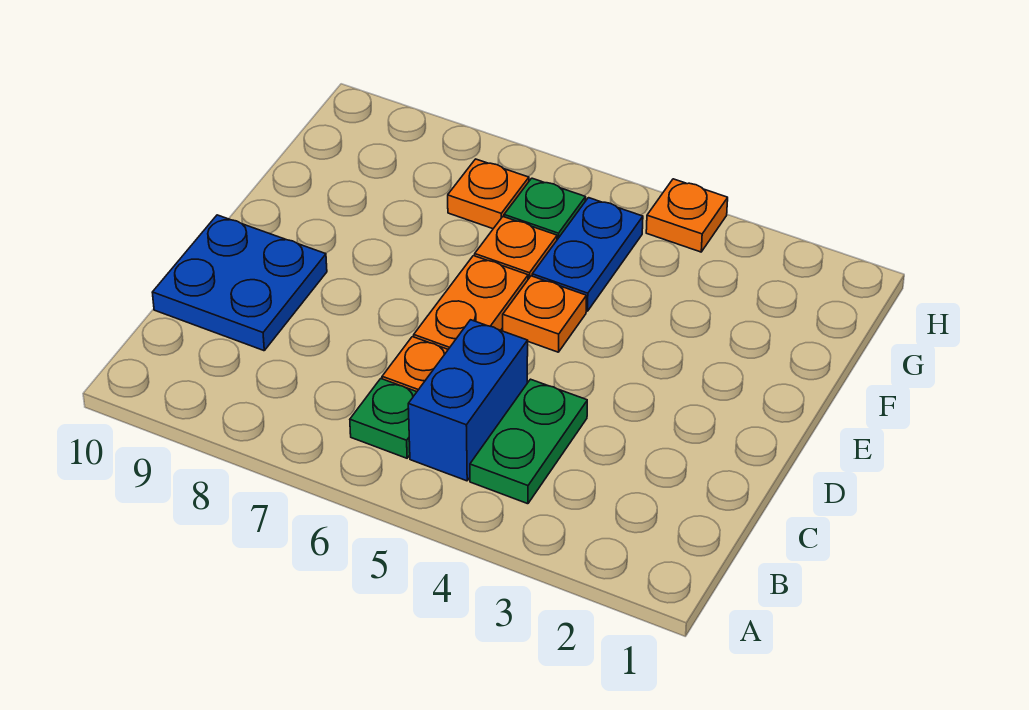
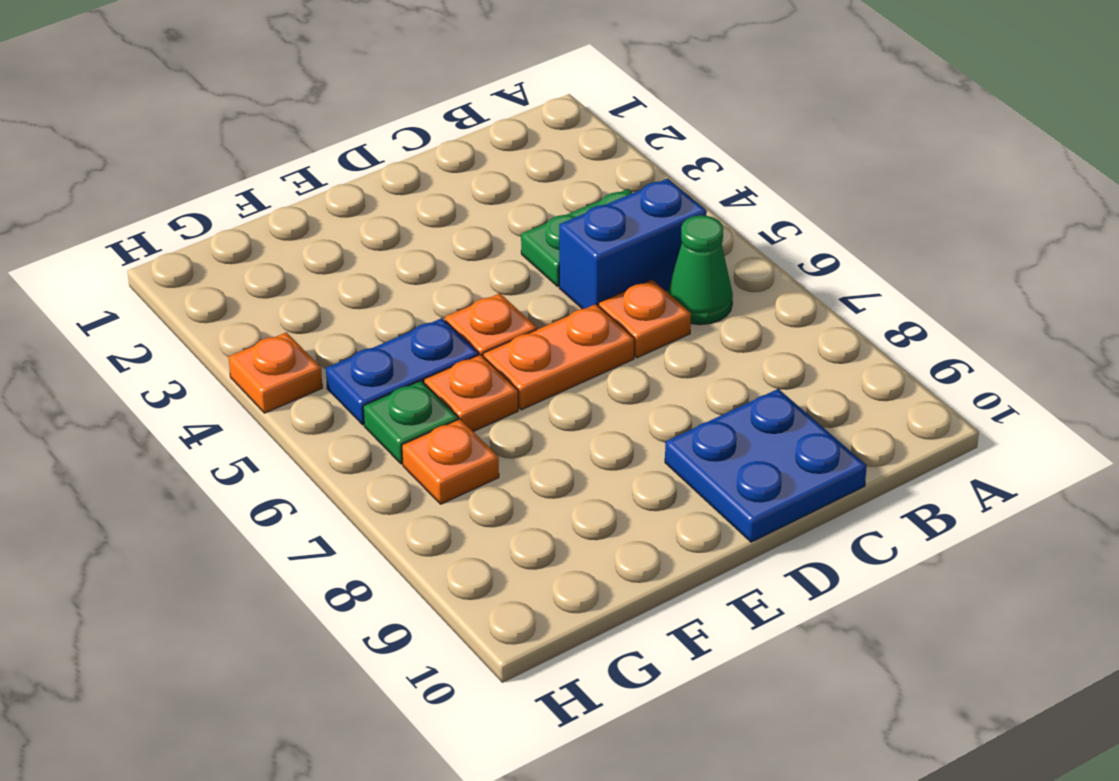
green plate B6 level 1 -> green cone B6 level 1

